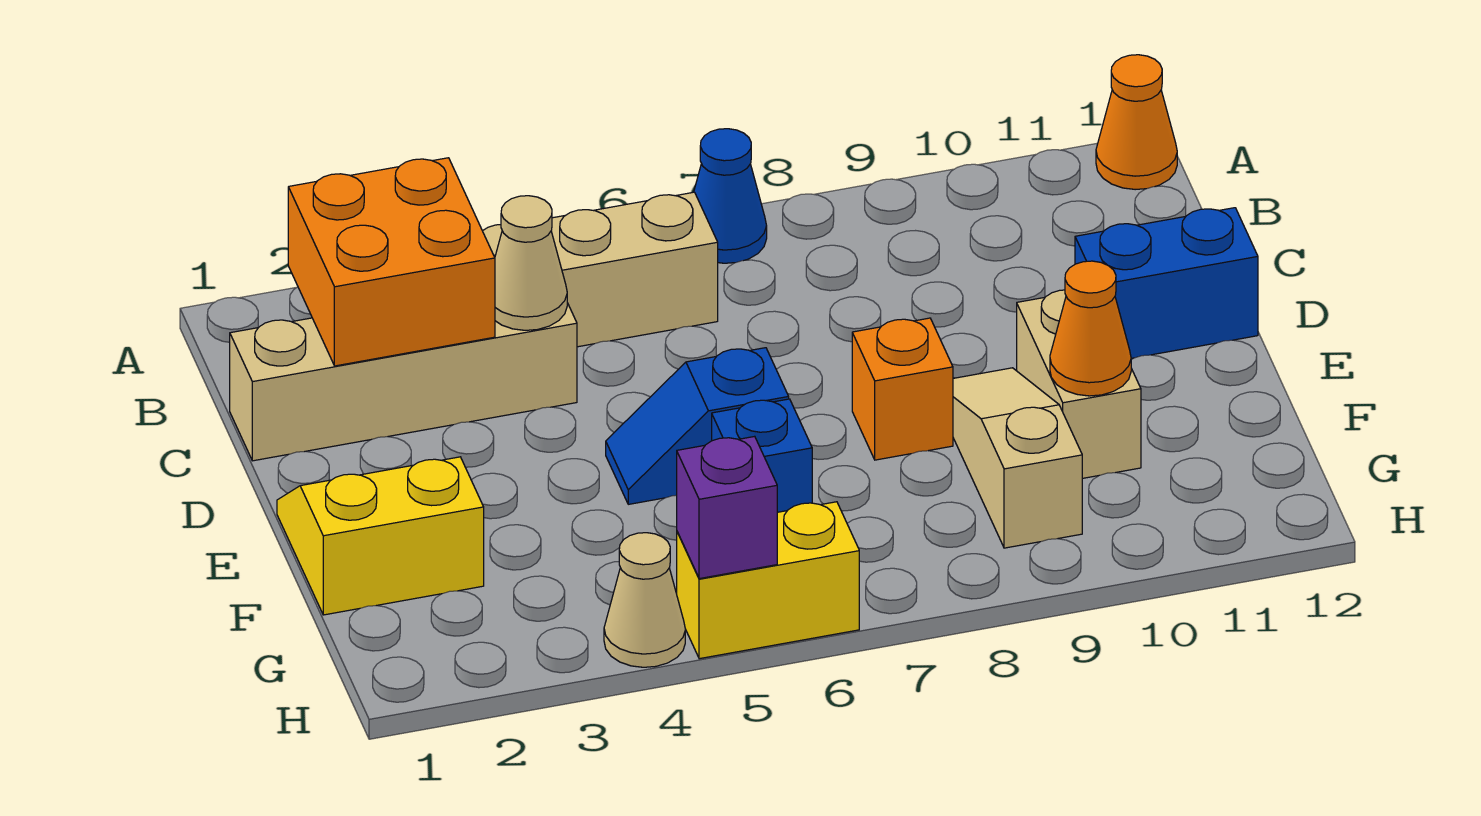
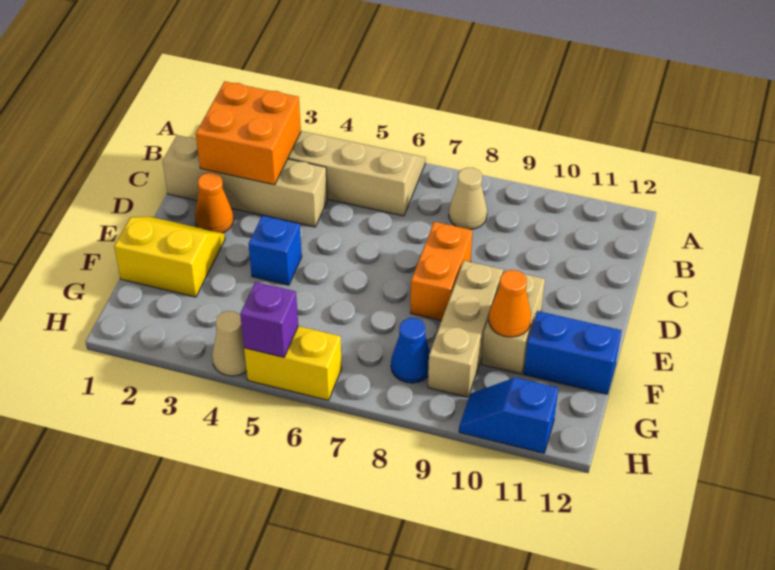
blue cone A7 level 1 -> blue cone G8 level 1
orange cone A12 level 1 -> orange cone D2 level 1
tan cone C4 level 2 -> tan cone B8 level 1
blue brick D11:D12 level 1 -> blue brick F11:F12 level 1
blue slope E5:E6 level 1 top 6 -> blue slope H10:H11 level 1 top 11
orange brick E8 level 1 -> orange brick D8:E8 level 1
tan slope E9:G9 level 1 top G -> tan brick E9:G9 level 1
blue brick F6 level 1 -> blue brick E4 level 1

